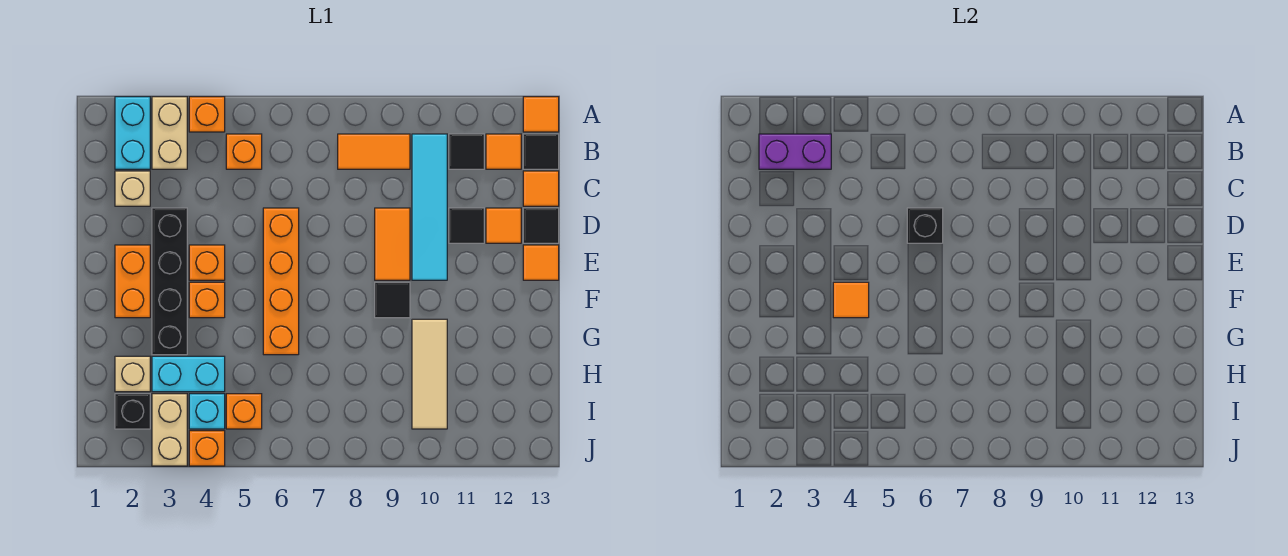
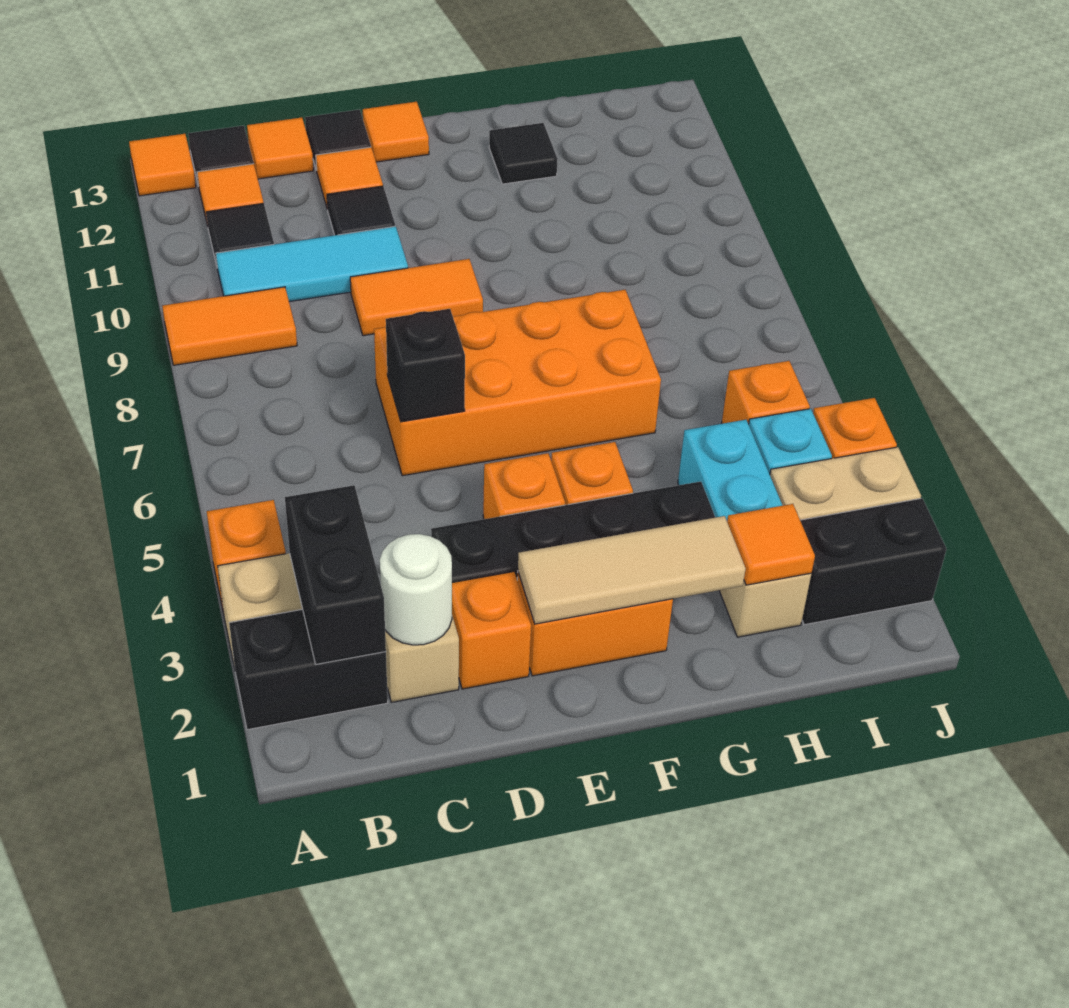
cyan brick A2:B2 level 1 -> black brick A2:B2 level 1
purple brick B2:B3 level 2 -> black brick B2:B3 level 2
orange brick B5 level 1 -> orange brick D2 level 1
orange tile B8:B9 level 1 -> orange tile A9:B9 level 1
cyan tile B10:E10 level 1 -> cyan tile B10:D10 level 1
none -> white round brick C2 level 2
orange brick D6:G6 level 1 -> orange brick D6:G7 level 1
orange tile F4 level 2 -> orange tile H2 level 2
black tile F9 level 1 -> black tile G12 level 1
tan tile G10:I10 level 1 -> tan tile E2:G2 level 2
black brick I2 level 1 -> black brick I2:J2 level 1

